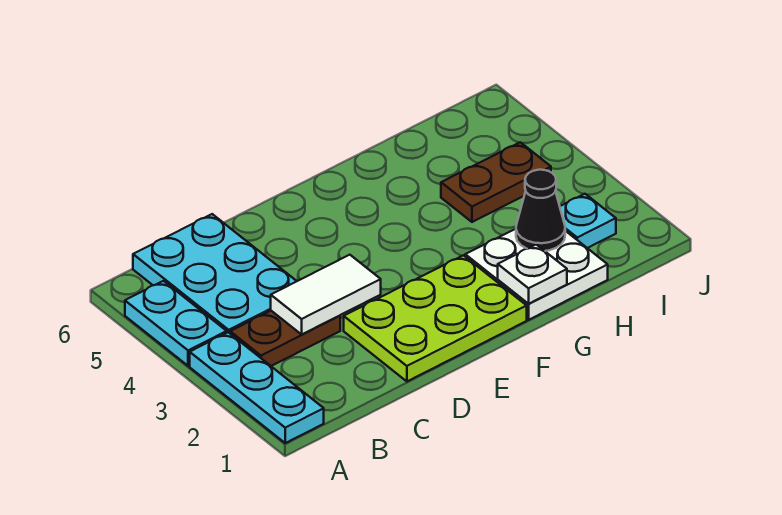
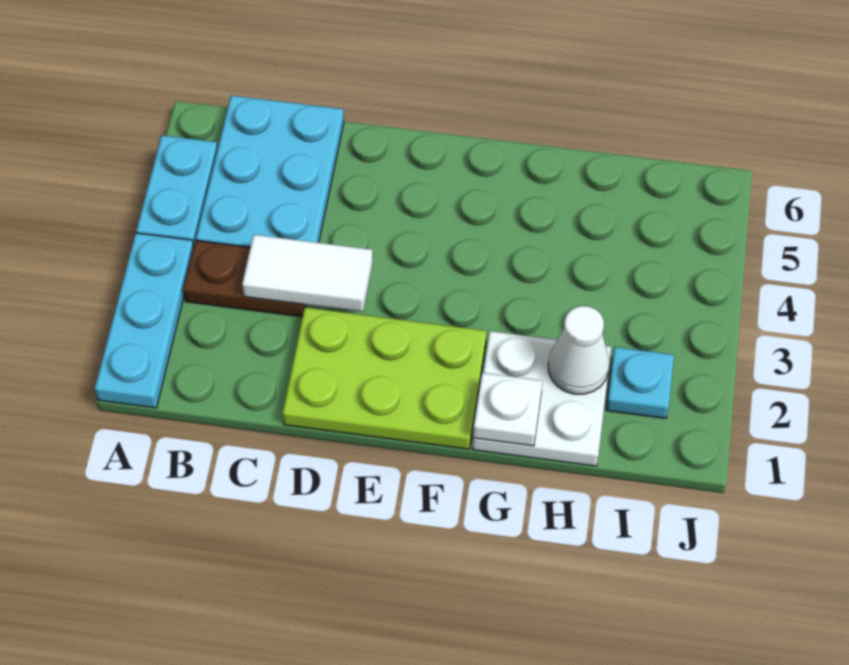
black cone H2 level 2 -> white cone H2 level 2
brown plate H4:I4 level 1 -> none

